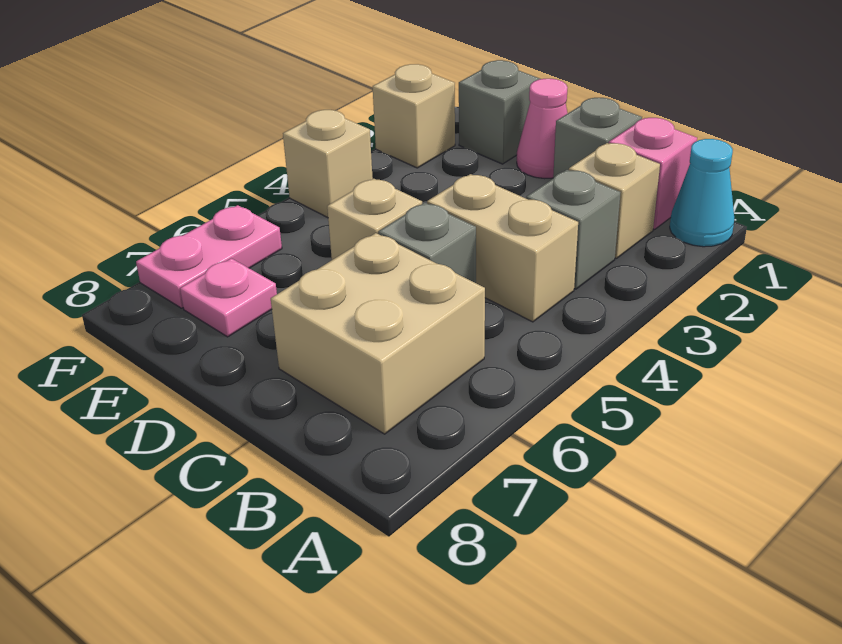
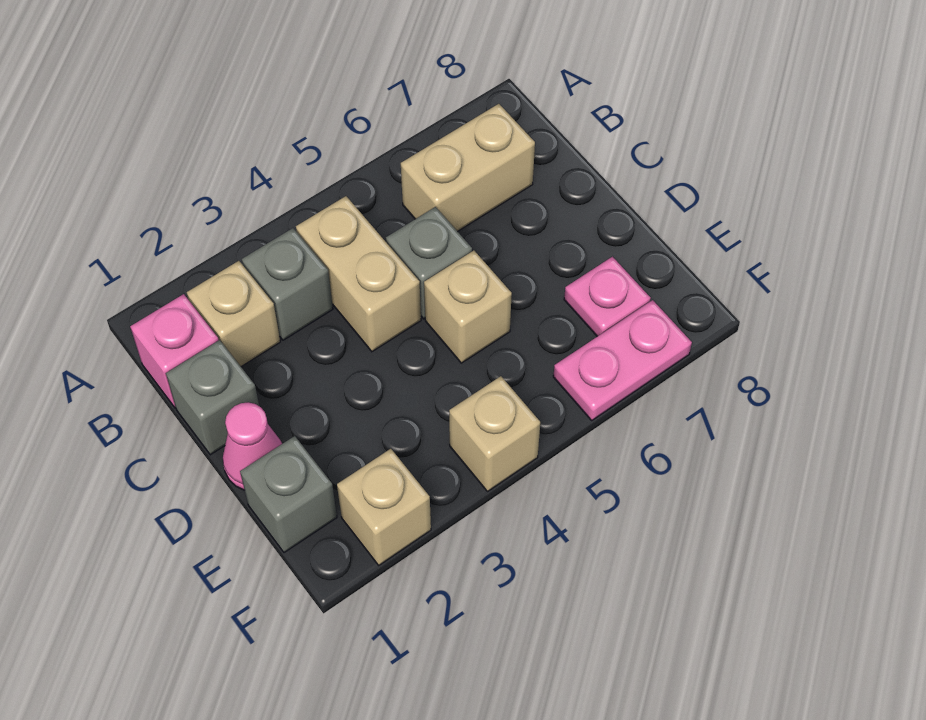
cyan cone A1 level 1 -> none
tan brick B6:C7 level 1 -> tan brick B6:B7 level 1

